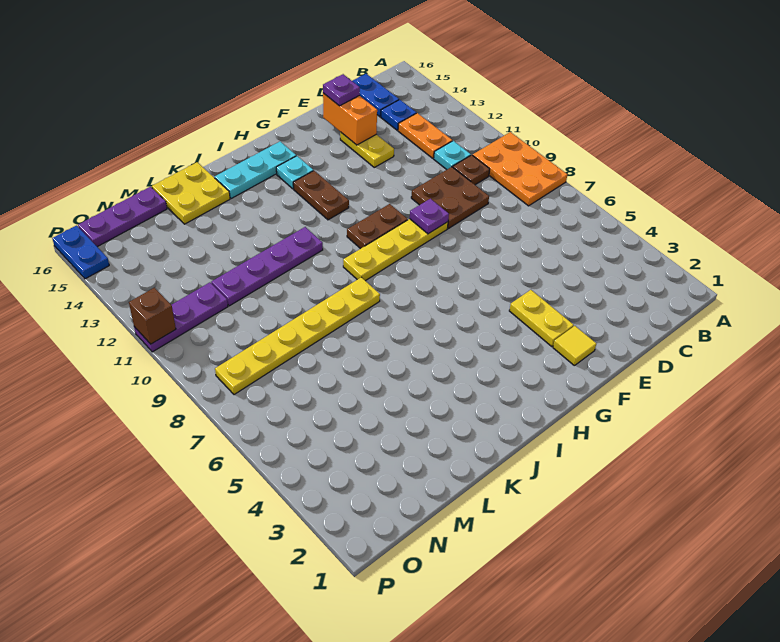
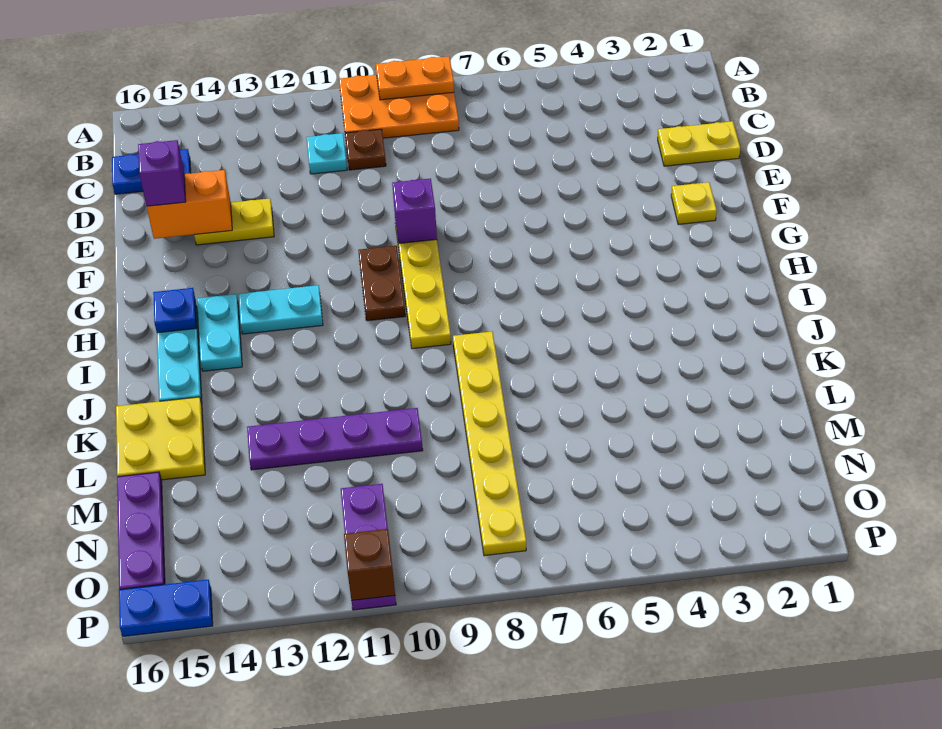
orange plate C12:C13 level 1 -> orange plate A8:A9 level 2
blue plate C14 level 1 -> blue plate H15 level 2
brown plate D9:E10 level 1 -> none
purple plate E15 level 3 -> purple brick E15 level 3
yellow tile F2 level 1 -> yellow plate F2 level 1
yellow plate F3:F4 level 1 -> yellow plate D1:D2 level 1
purple plate F9 level 2 -> purple brick F9 level 2
brown plate H12:H13 level 1 -> cyan plate H12:H13 level 1
cyan plate H14 level 1 -> cyan plate H14:I14 level 1
purple plate J11:M11 level 1 -> purple plate L10:L13 level 1

